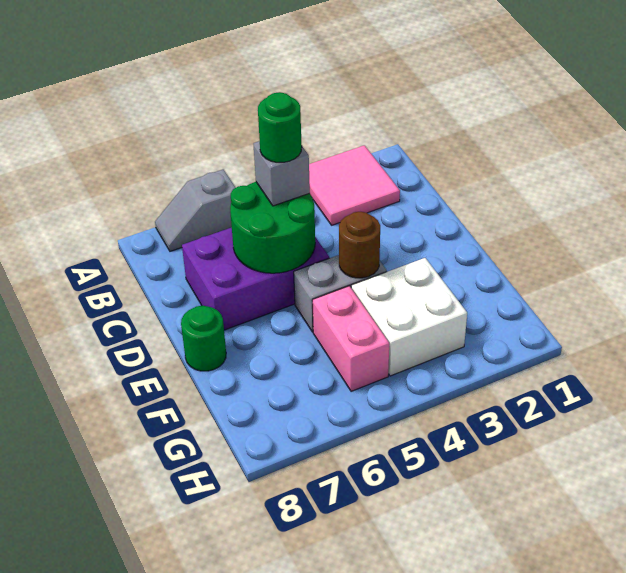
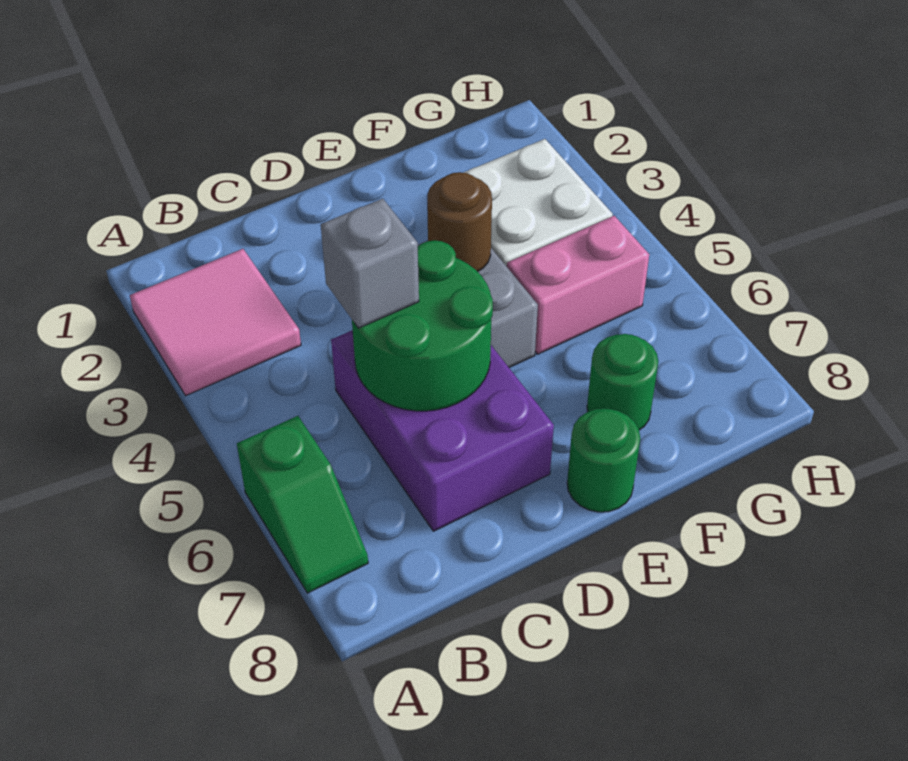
grey slope A6:A7 level 1 top 6 -> green slope A6:A7 level 1 top 6
green round brick C5 level 4 -> green round brick F7 level 1

